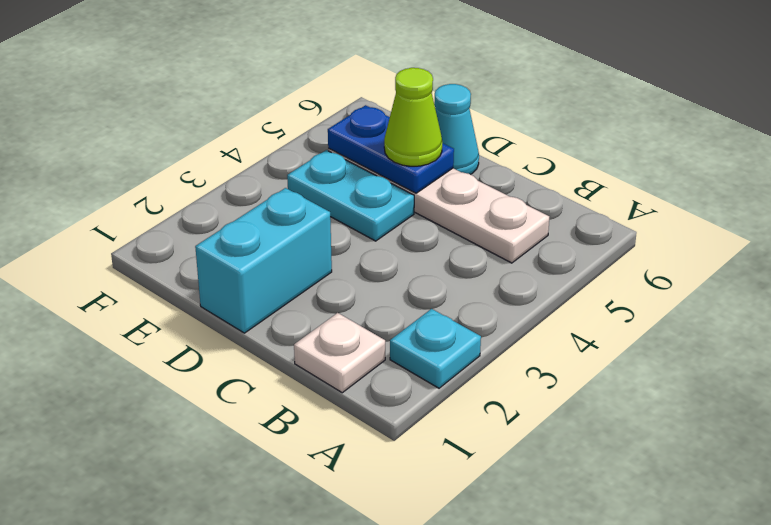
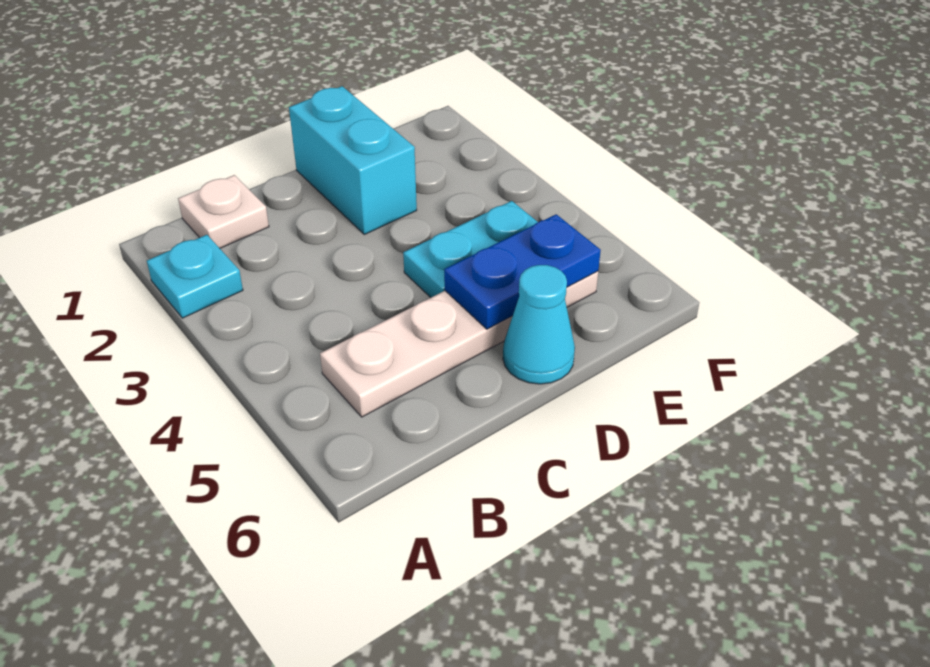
lime cone D5 level 3 -> none

